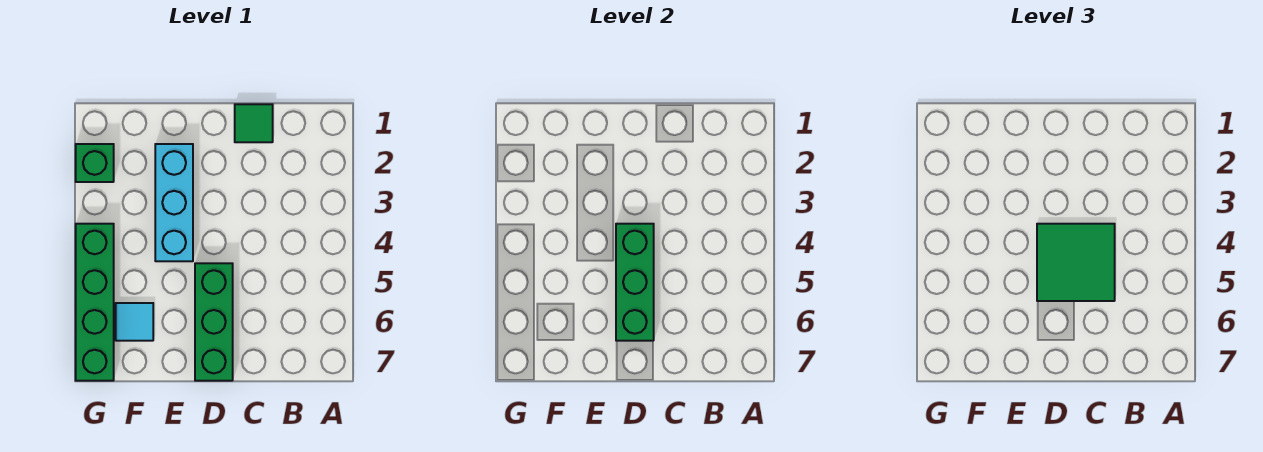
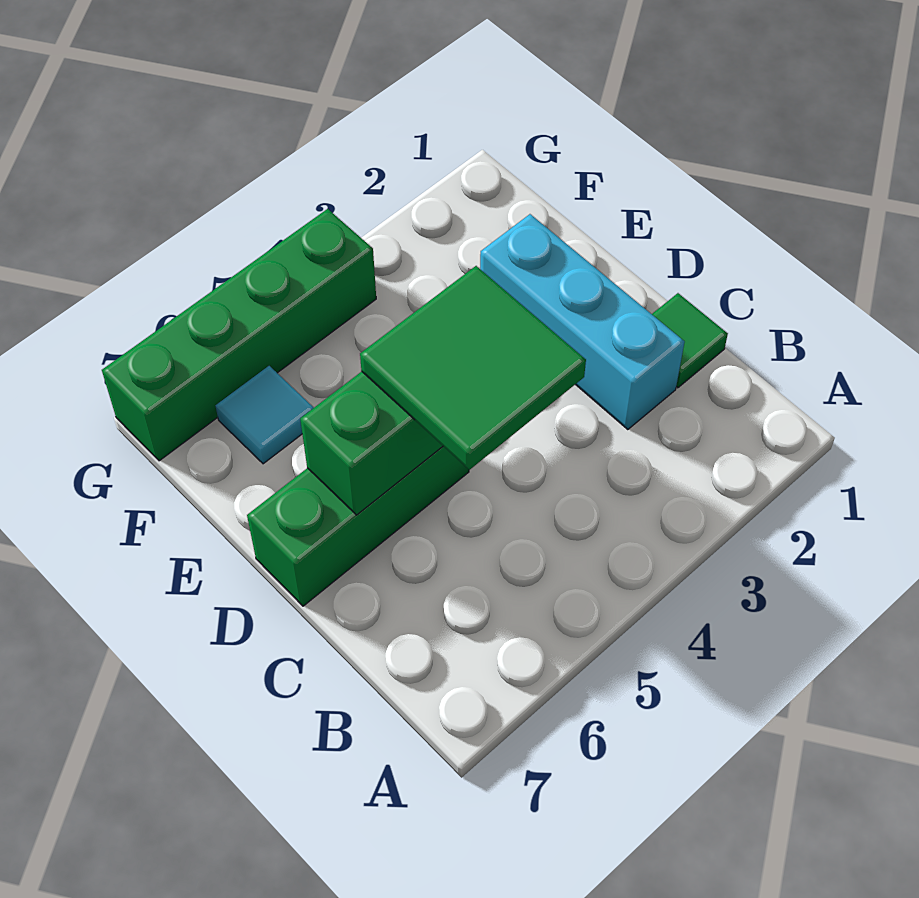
cyan brick E2:E4 level 1 -> cyan brick C2:E2 level 1
green brick G2 level 1 -> none

